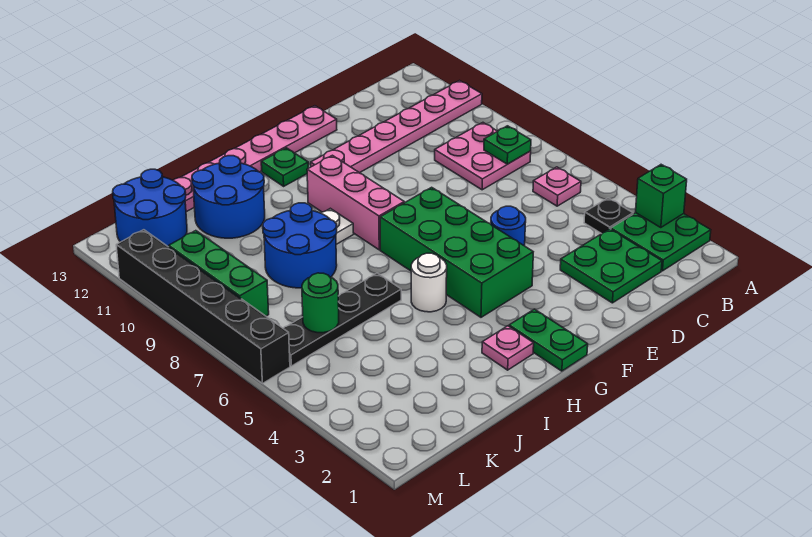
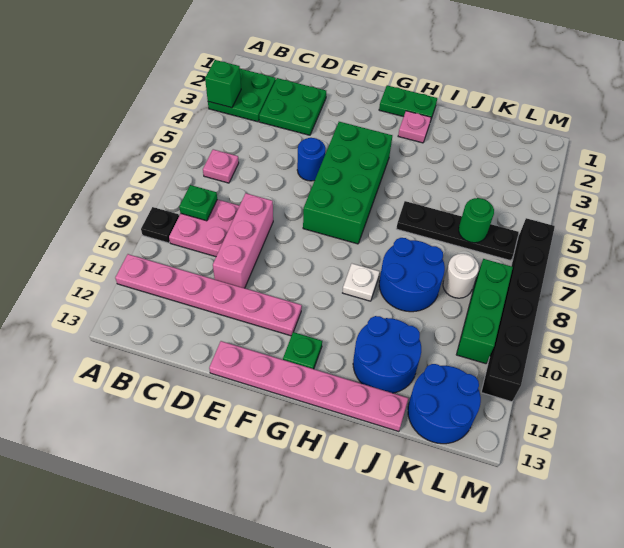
black plate B4 level 1 -> black plate A9 level 1
green plate G1:G2 level 1 -> green plate G1:H1 level 1
pink brick G8:G10 level 1 -> pink brick D8:D10 level 1
white round brick H5 level 1 -> white round brick K8 level 1

